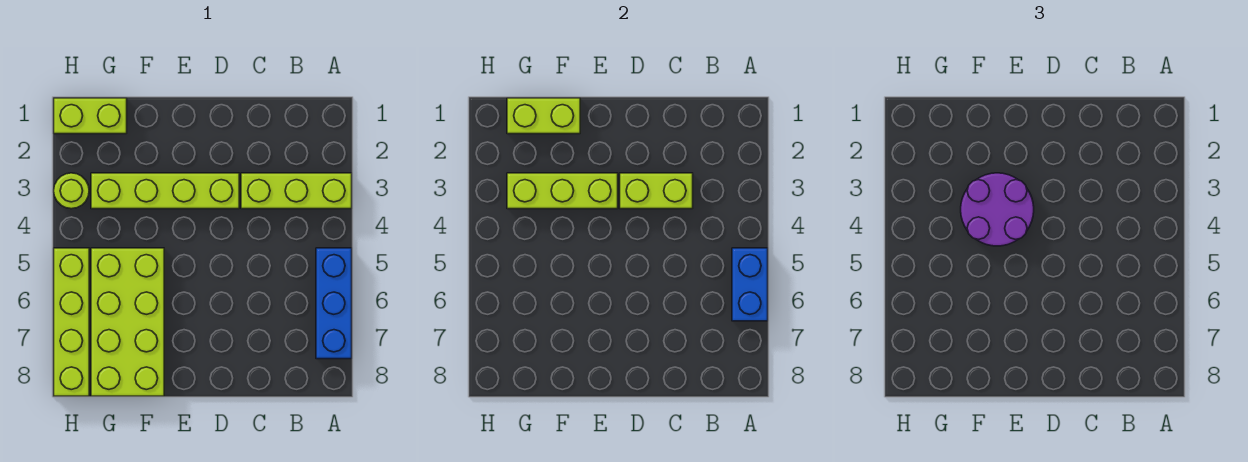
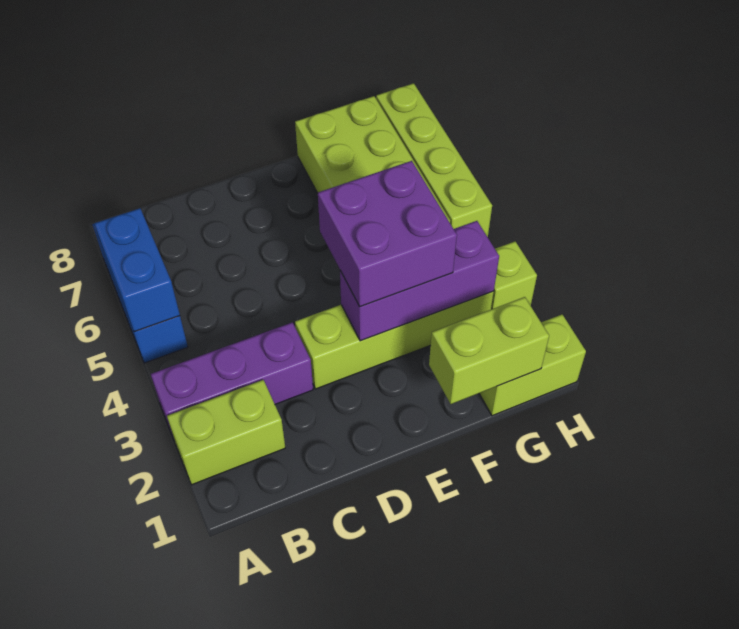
lime brick A3:C3 level 1 -> purple brick A3:C3 level 1
lime brick C3:D3 level 2 -> lime brick A2:B2 level 1
lime brick E3:G3 level 2 -> purple brick E3:G3 level 2
purple round brick E3:F4 level 3 -> purple brick E3:F4 level 3
lime round brick H3 level 1 -> lime brick H3 level 1

